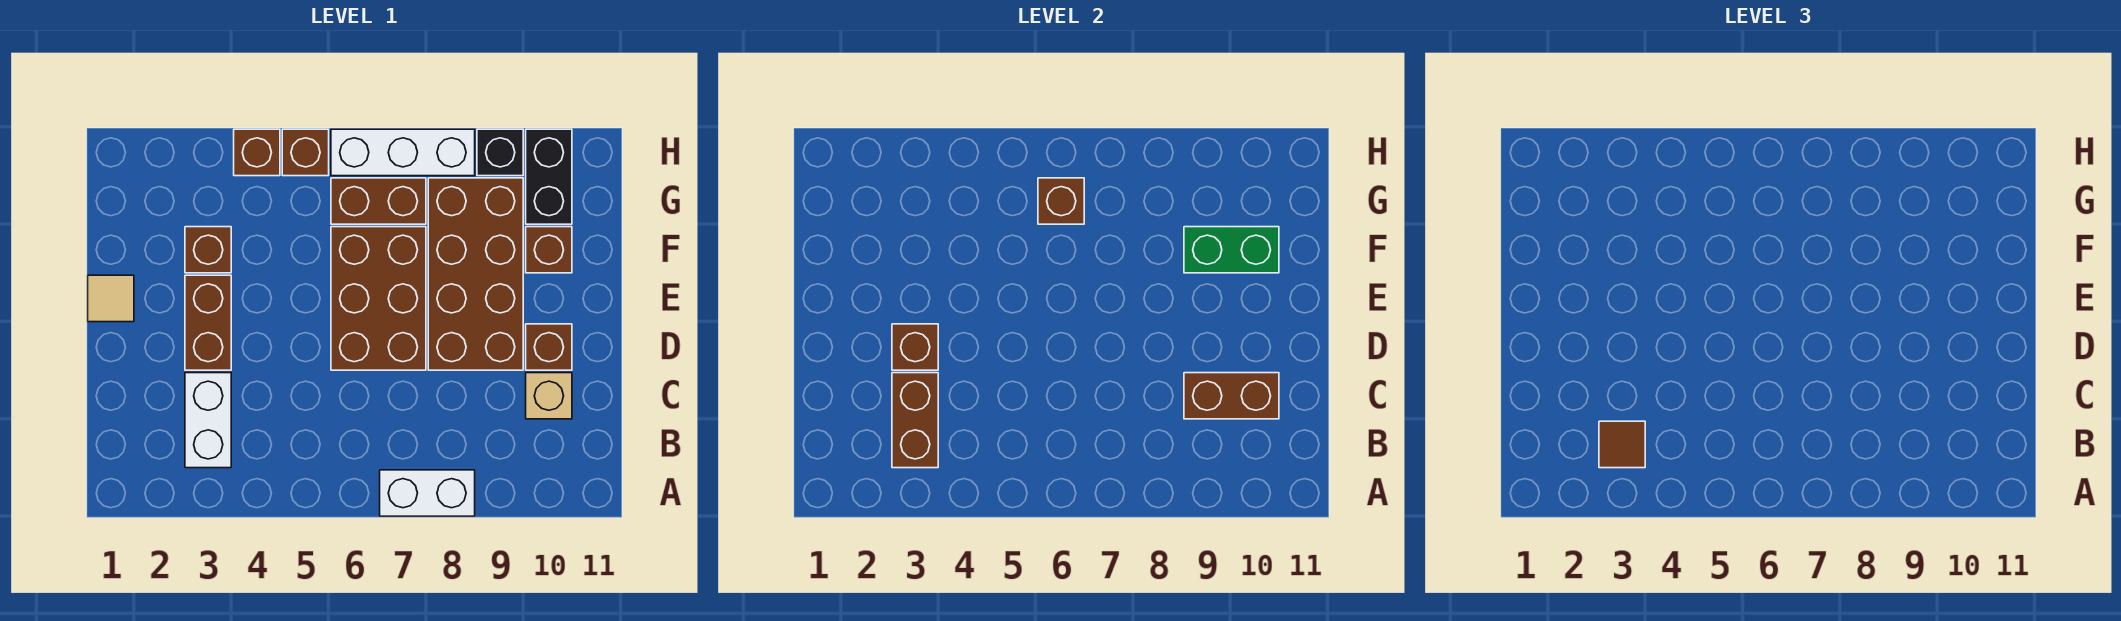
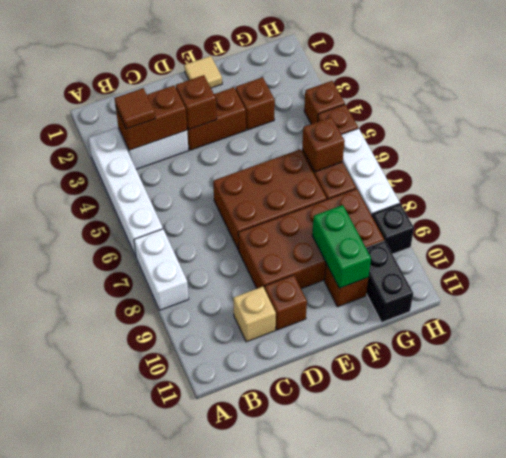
none -> white brick A3:A6 level 1
brown brick C9:C10 level 2 -> none
black brick G10:H10 level 1 -> black brick G10:G11 level 1

